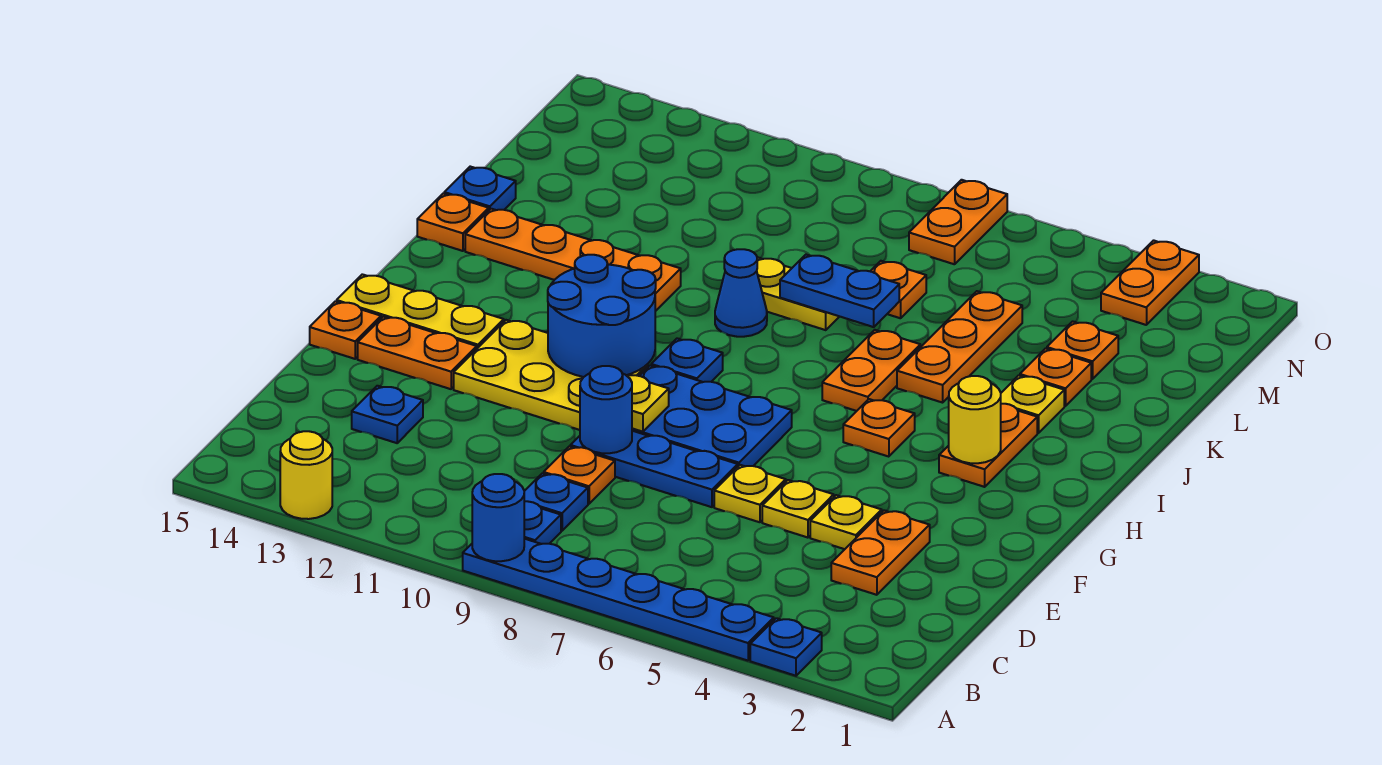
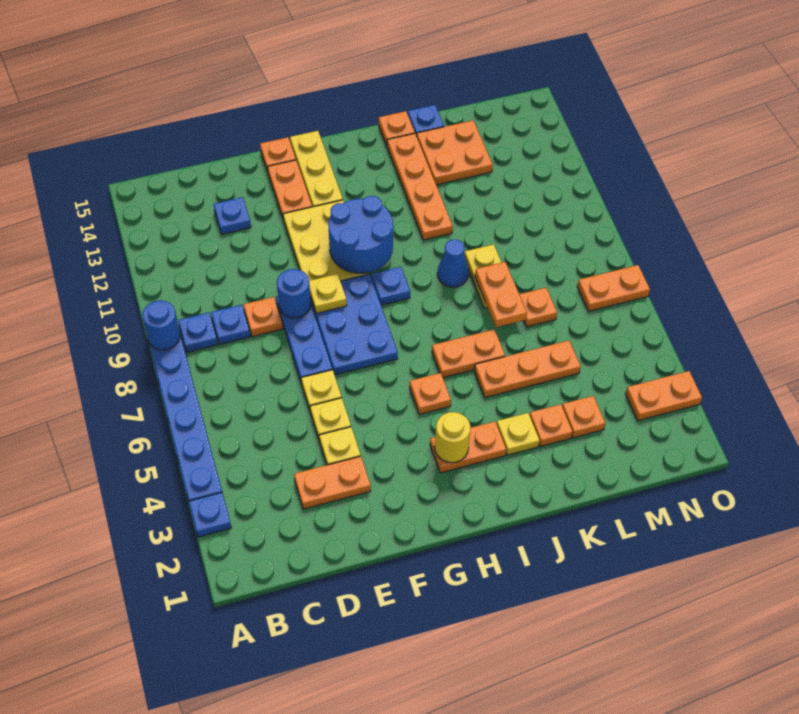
yellow round brick A13 level 1 -> none
blue plate K7:K8 level 2 -> orange plate K7:K8 level 2
none -> orange plate K13:L14 level 1

